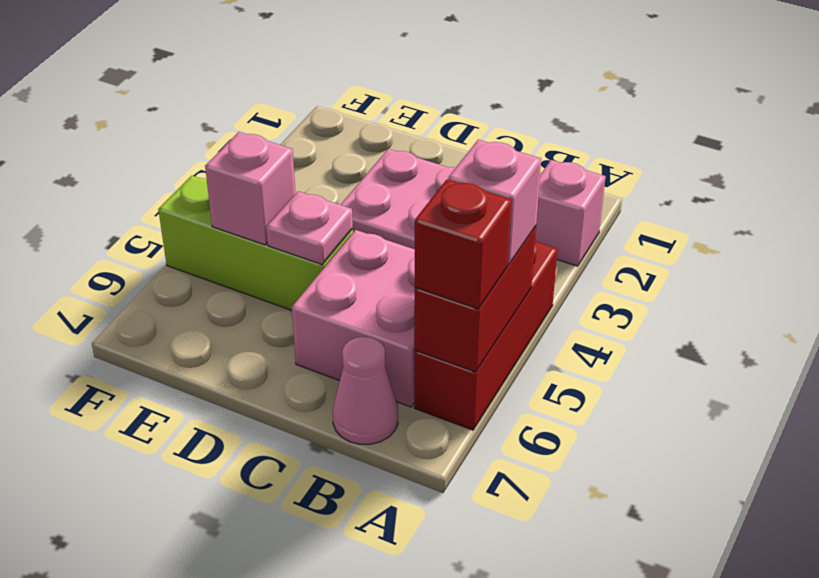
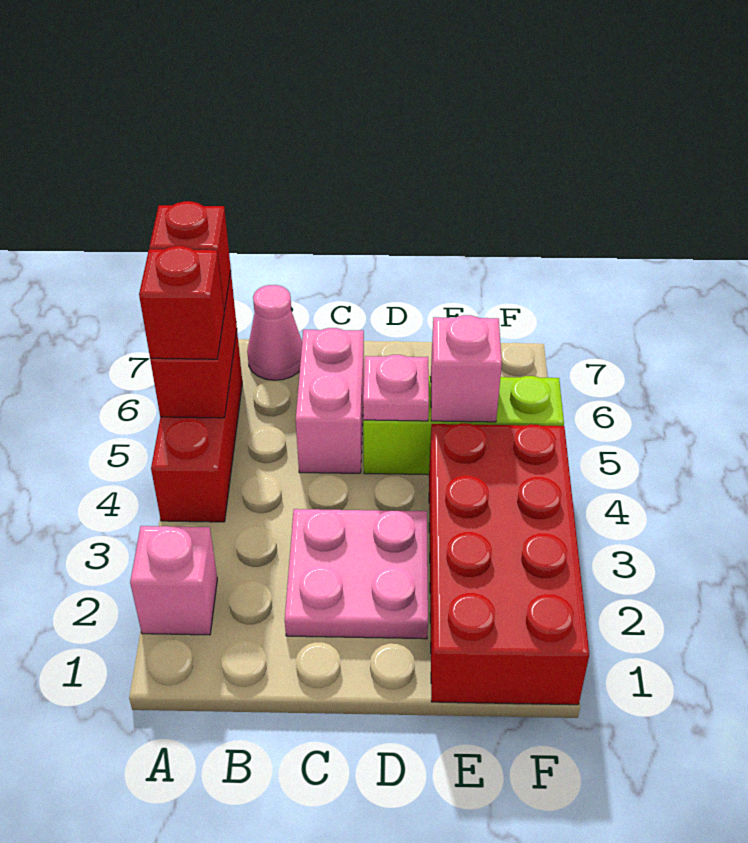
pink brick A5 level 3 -> red brick A5 level 3
pink brick B5:C6 level 1 -> pink brick C5:C6 level 1
none -> red brick E1:F4 level 1

